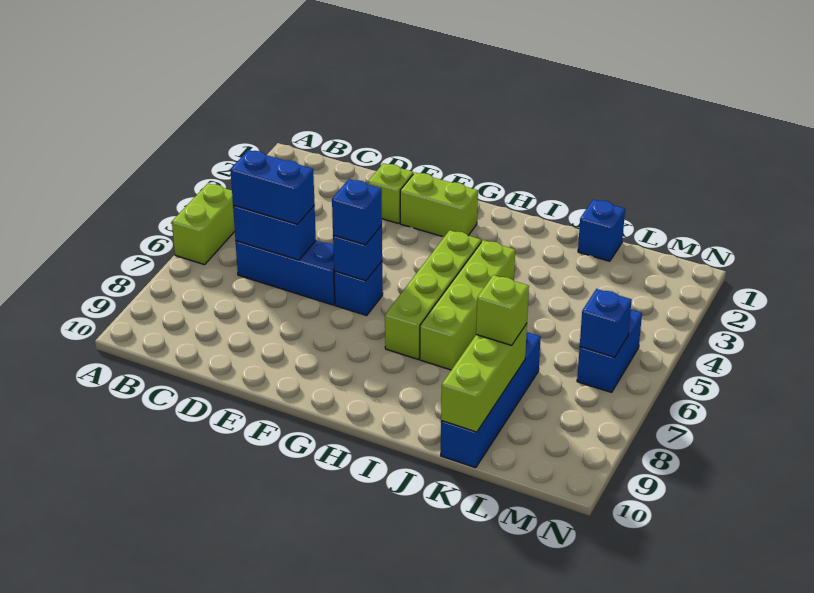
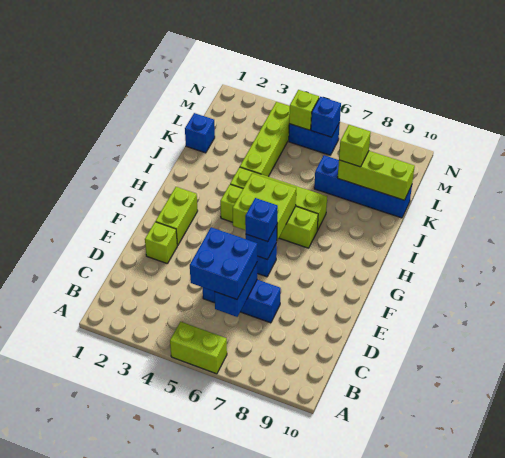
blue brick C6:E6 level 1 -> blue brick D5:D7 level 1
blue brick C6:D6 level 3 -> blue brick C5:D6 level 3
none -> lime brick G5:H6 level 2
none -> lime brick J4:M4 level 1
none -> lime brick M5 level 2

